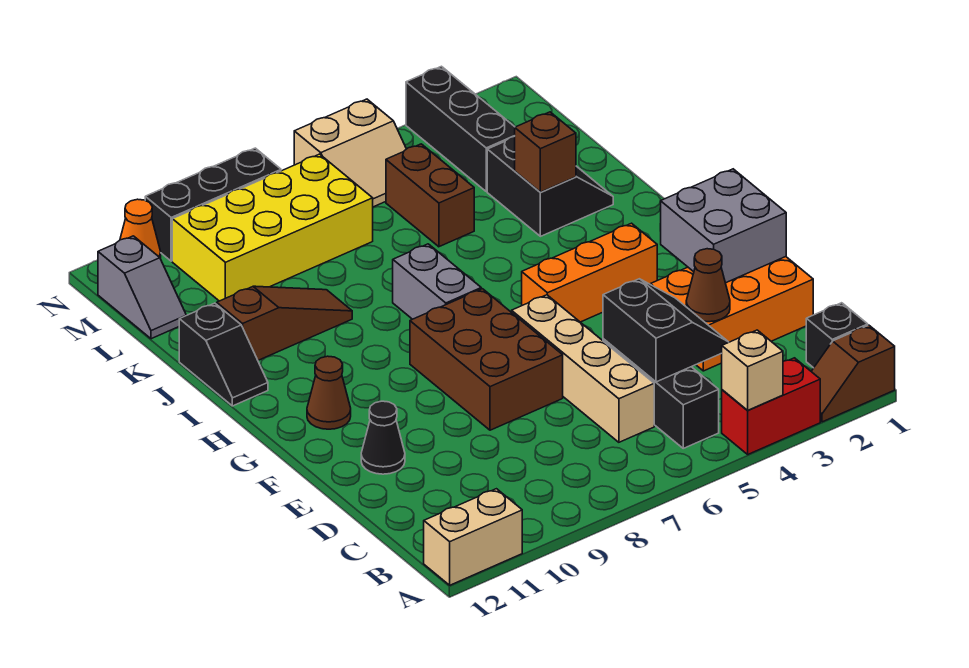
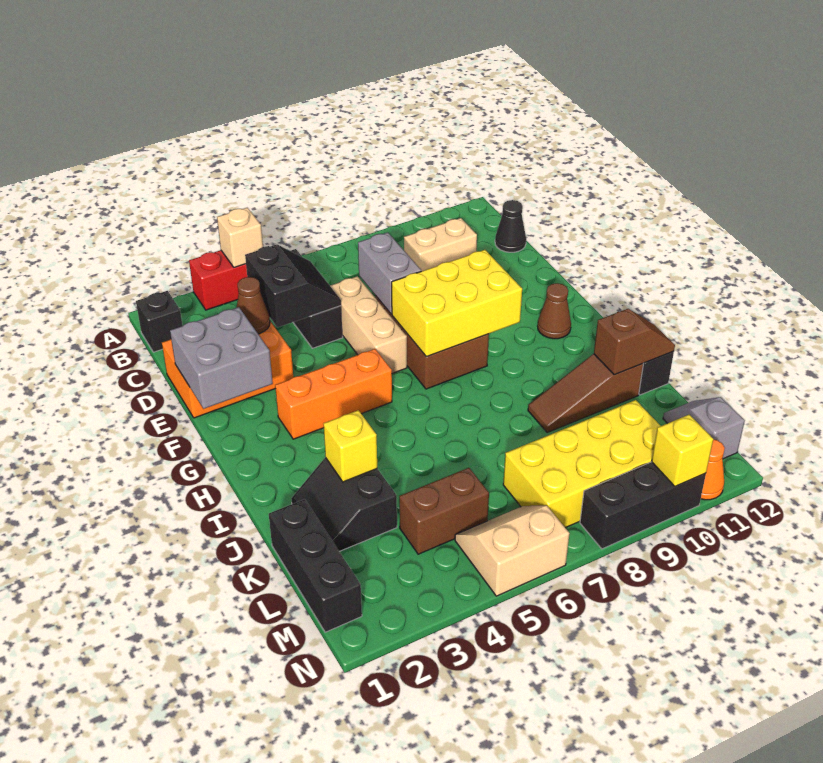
brown slope A1:A2 level 1 top 1 -> brown slope J11:J12 level 2 top 11
tan brick A11:A12 level 1 -> tan brick C9:C10 level 1
black slope C4:D5 level 2 top 5 -> black slope C4:D5 level 2 top 4
tan brick C6:F6 level 1 -> tan brick D6:F6 level 1
black cone E11 level 1 -> black cone C12 level 1
none -> yellow brick F7:G9 level 2
grey brick H7:I7 level 1 -> grey brick D7:E7 level 2
brown brick J3 level 2 -> yellow brick J3 level 2
brown brick K5:L5 level 1 -> brown brick L4:L5 level 1
black brick L3:N3 level 1 -> black brick K1:M1 level 1
none -> yellow brick N10 level 2

